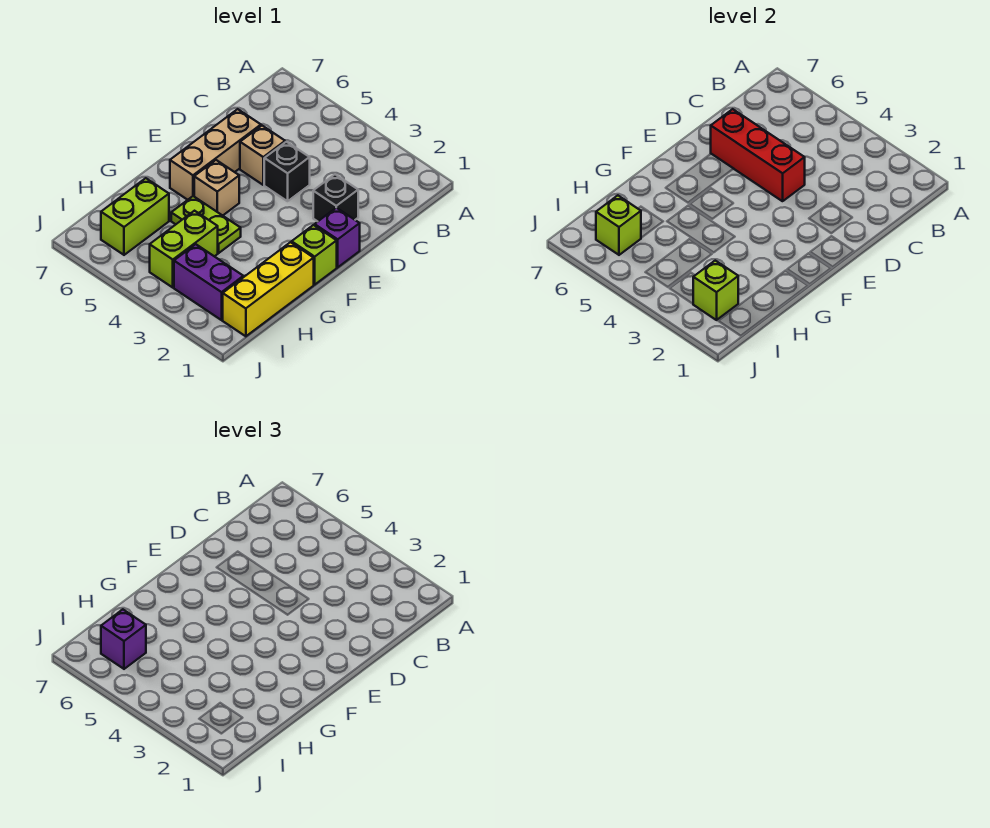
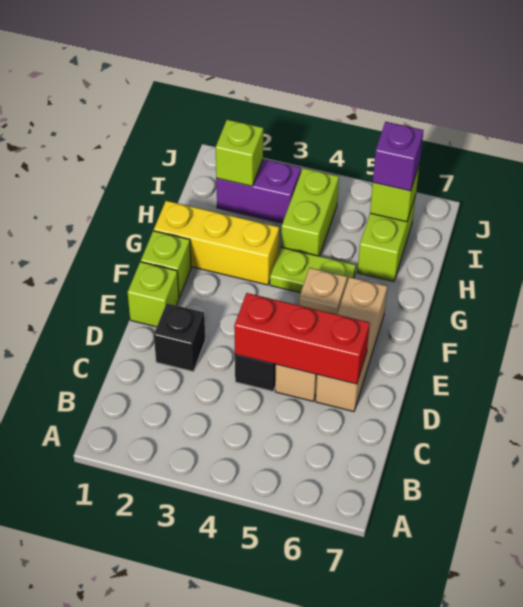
purple brick E1 level 1 -> lime brick E1 level 1
yellow brick G1:I1 level 1 -> yellow brick G1:G3 level 1

